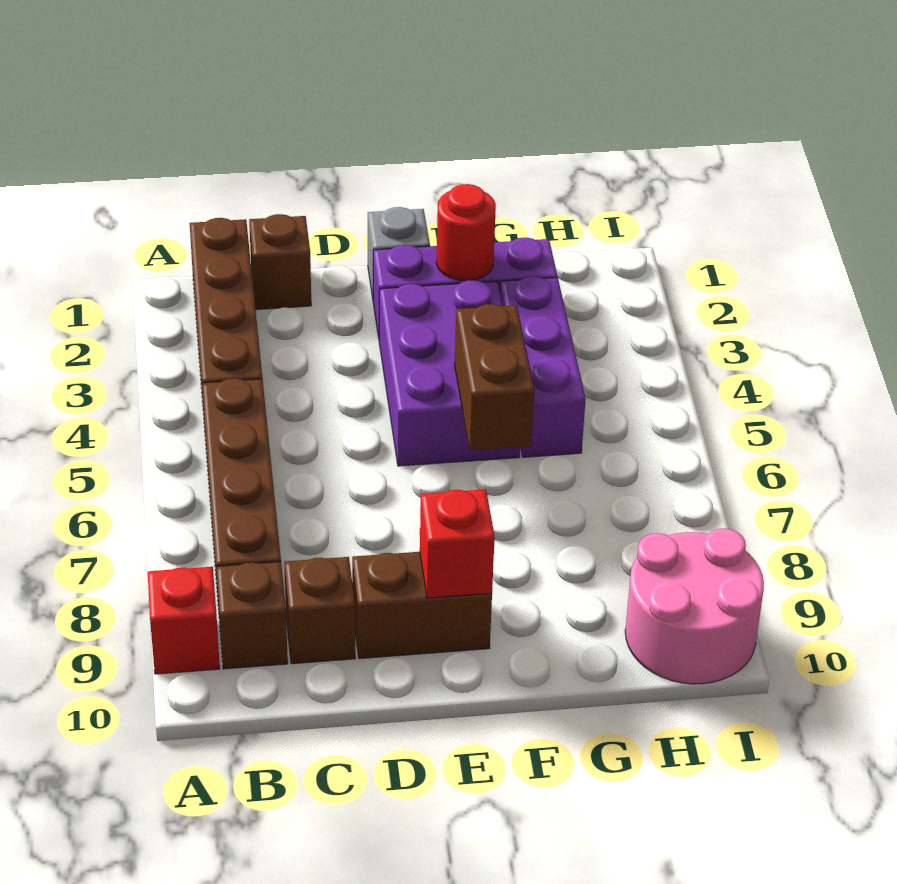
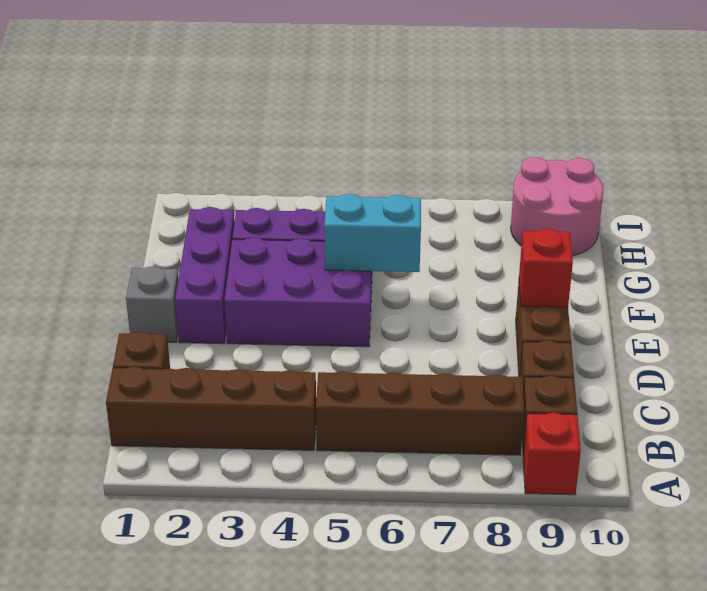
red round brick F2 level 2 -> none
brown brick F5:F6 level 2 -> cyan brick F5:F6 level 2

